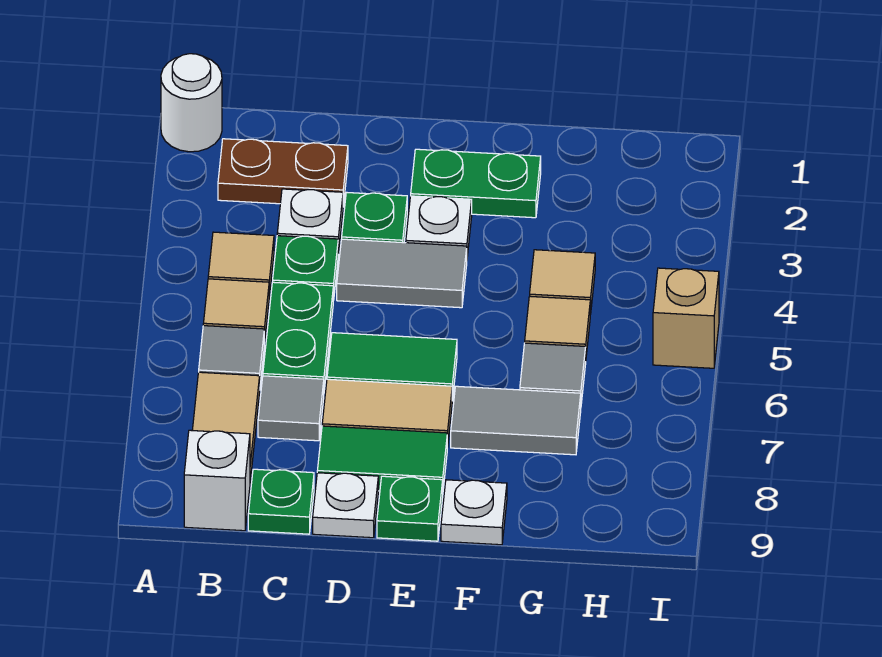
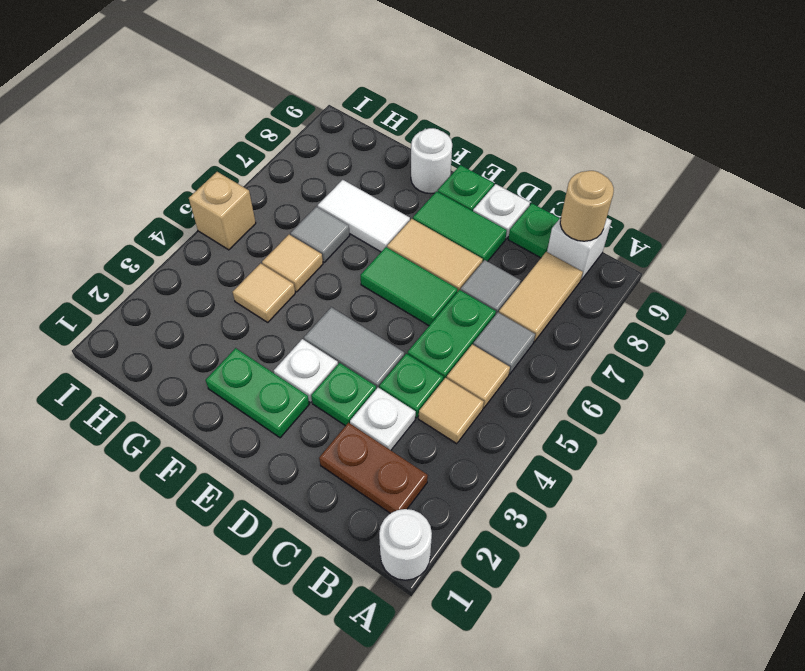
none -> tan round brick B9 level 2
grey tile F7:G7 level 1 -> white tile F7:G7 level 1
white plate F9 level 1 -> white round brick F9 level 1

